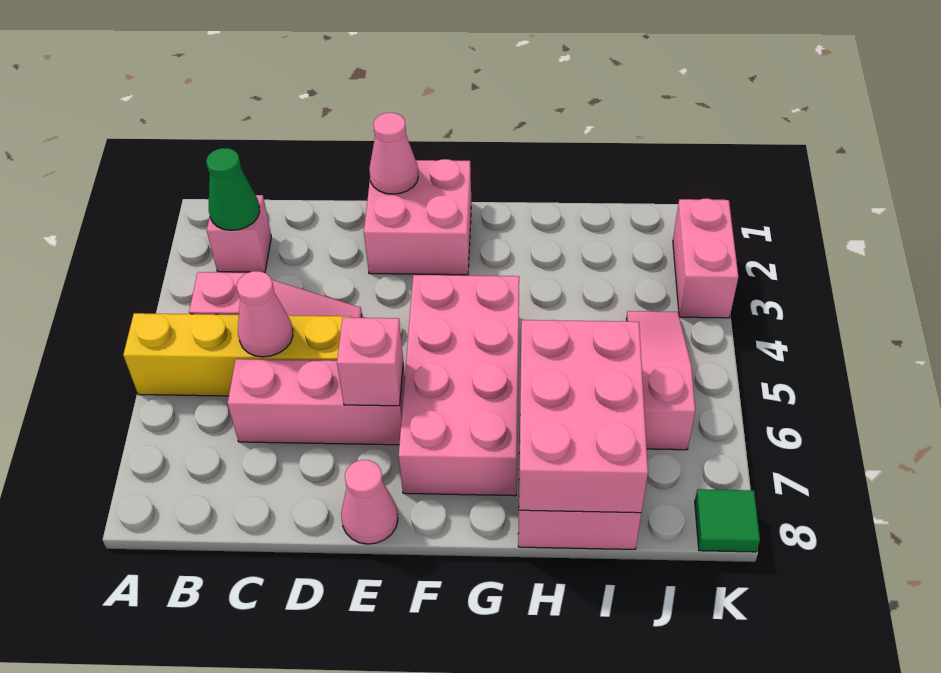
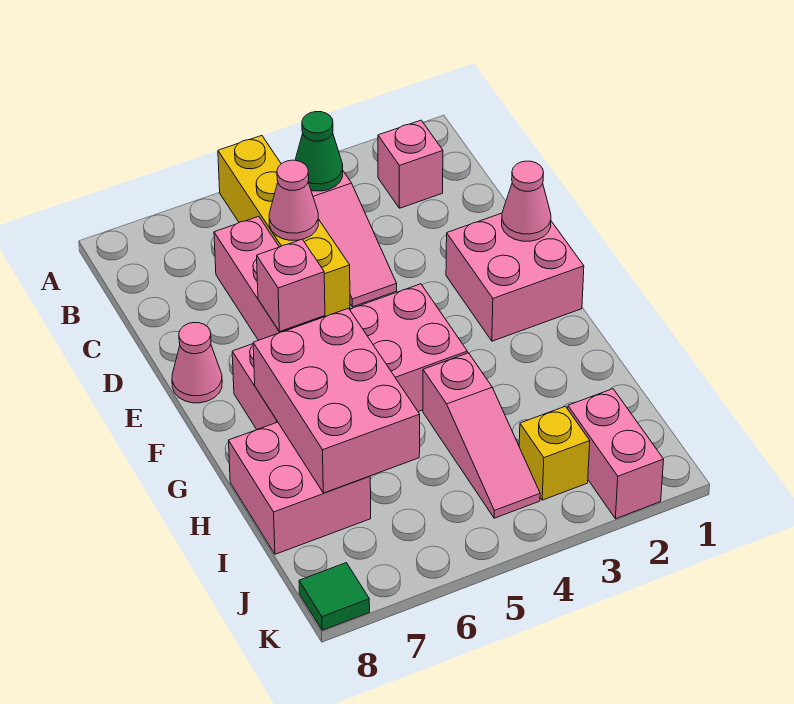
green cone B2 level 2 -> green cone B4 level 2
pink brick H6:I8 level 2 -> pink brick G6:I7 level 2
none -> yellow brick J3 level 1
pink slope J4:J6 level 1 top 6 -> pink slope H4:J4 level 1 top H
pink brick K2:K3 level 1 -> pink brick J2:K2 level 1

